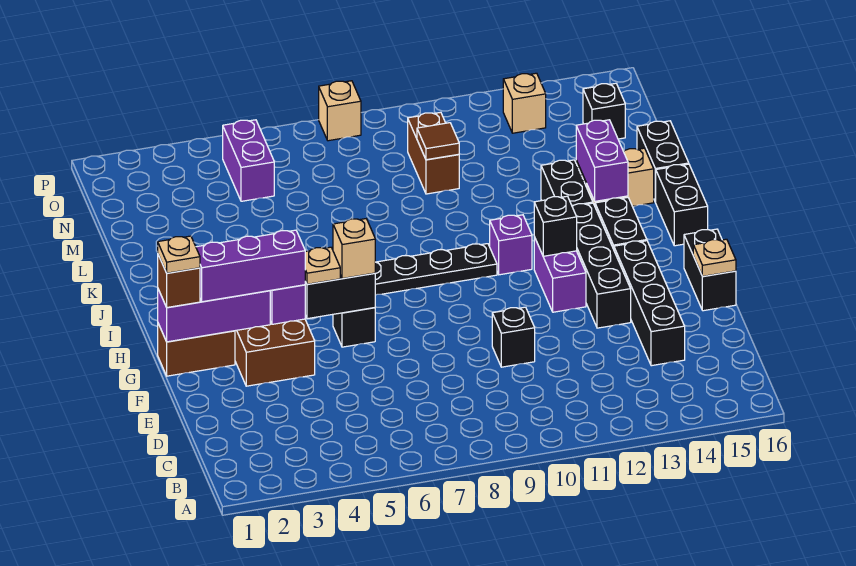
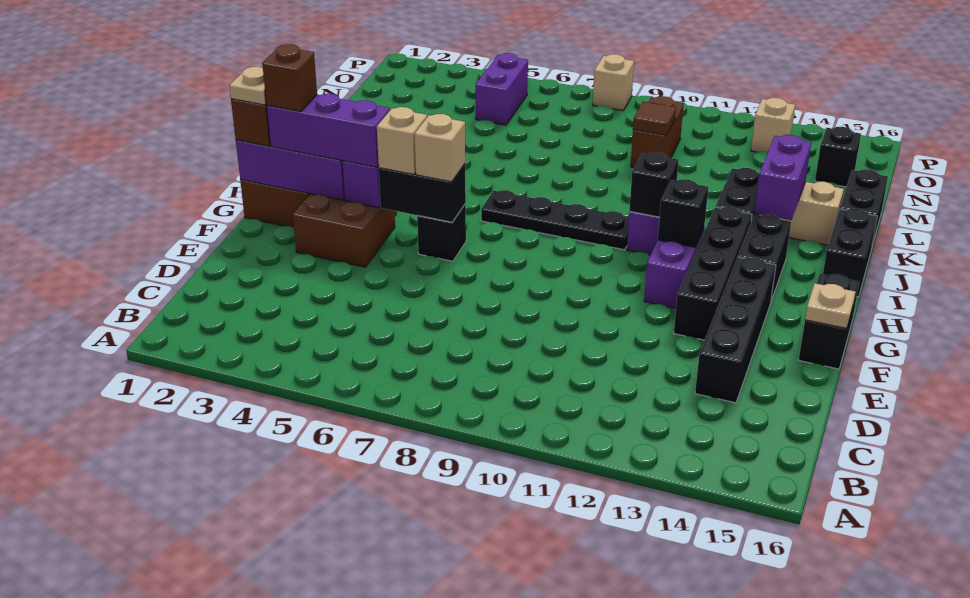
black brick E10 level 1 -> black brick I11 level 2
none -> brown brick G2 level 4
tan plate G5 level 3 -> tan brick G5 level 3

